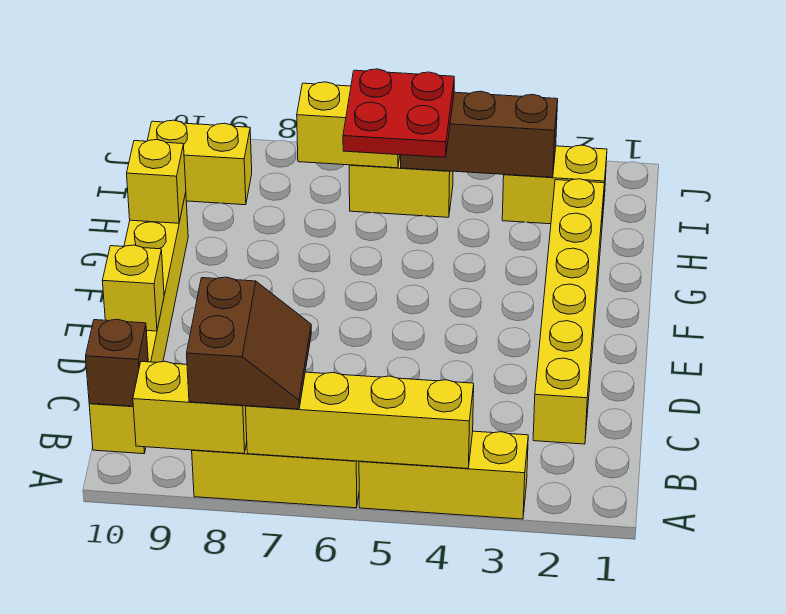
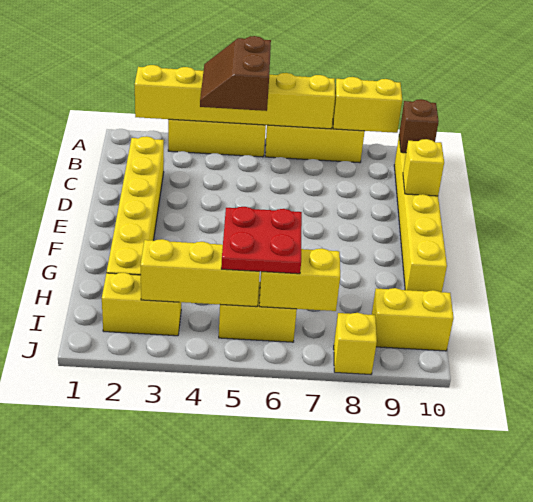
yellow brick A4:A7 level 2 -> yellow brick A2:A7 level 2
brown slope A7:B8 level 3 top 8 -> brown slope A4:B5 level 3 top 5
yellow brick G10 level 2 -> yellow brick J8 level 1
brown brick I3:I5 level 2 -> yellow brick I3:I5 level 2

